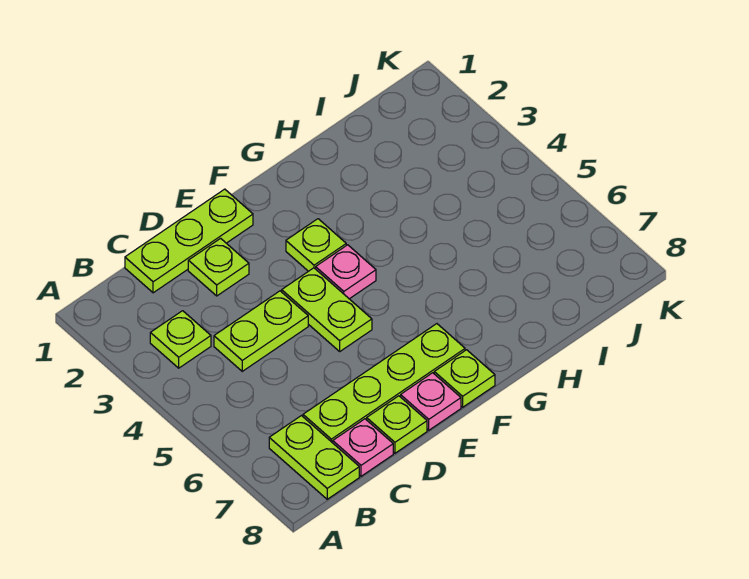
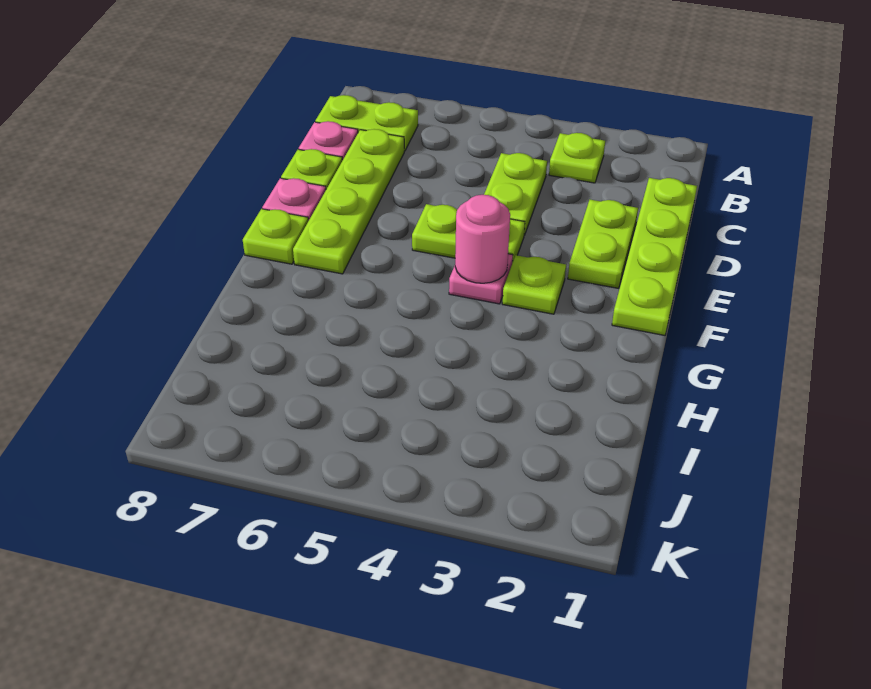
lime plate C1:E1 level 1 -> lime plate C1:F1 level 1
lime plate D2 level 1 -> lime plate D2:E2 level 1
none -> pink round brick F4 level 2

